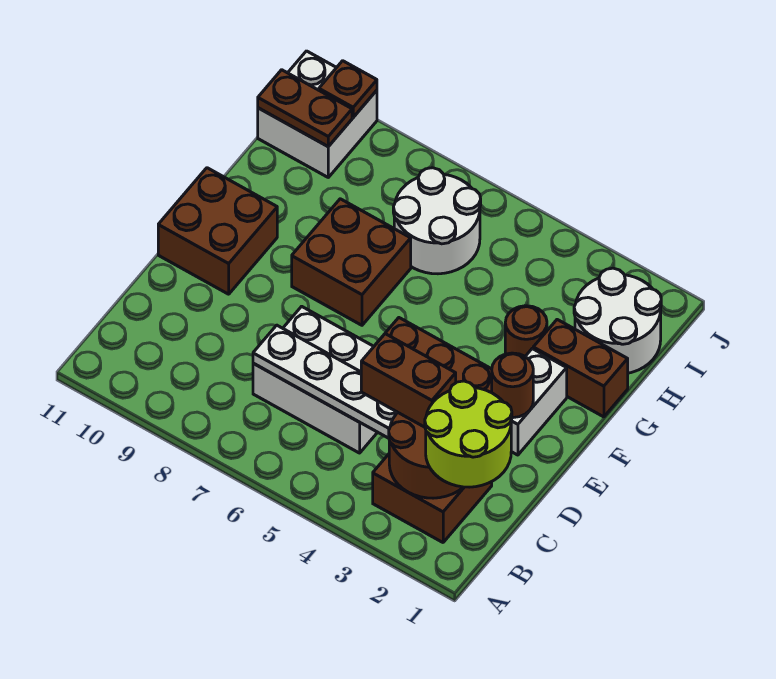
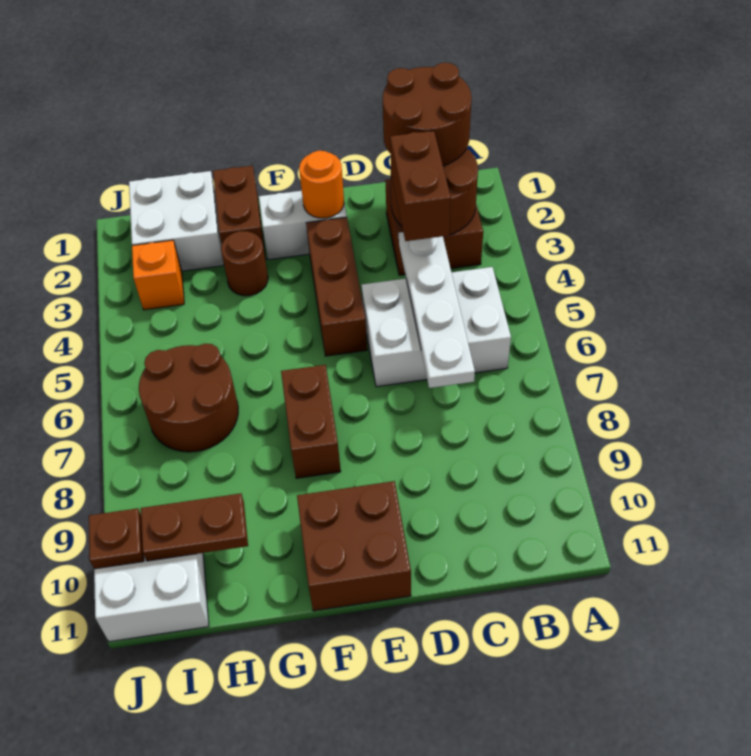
lime round brick B1:C2 level 3 -> brown round brick B1:C2 level 3
white brick C5:D7 level 1 -> white brick B5:D6 level 1
brown round brick E2 level 2 -> orange round brick E2 level 2
brown brick F7:G8 level 1 -> brown brick F7:F8 level 1
white round brick H1:I2 level 1 -> white brick H1:I2 level 1
white round brick H6:I7 level 1 -> brown round brick H6:I7 level 1
none -> orange brick I3 level 1
brown plate I10:I11 level 2 -> brown plate H10:I10 level 2

